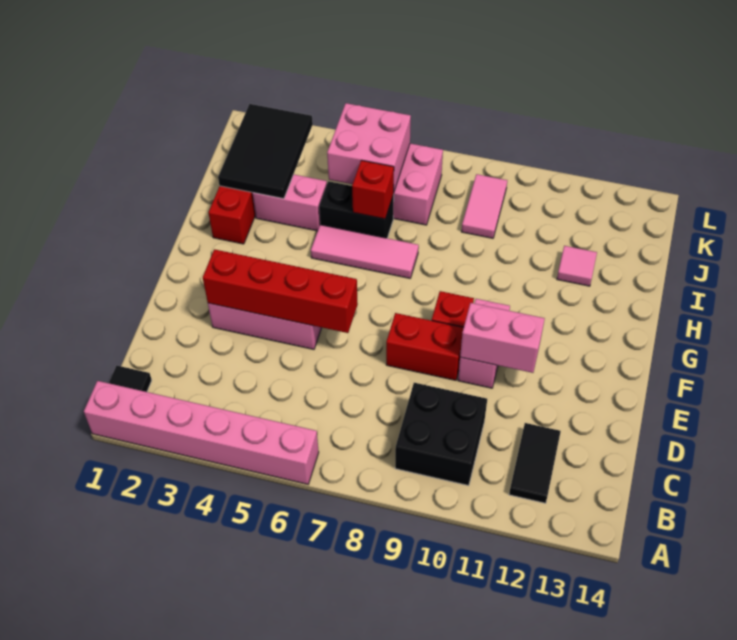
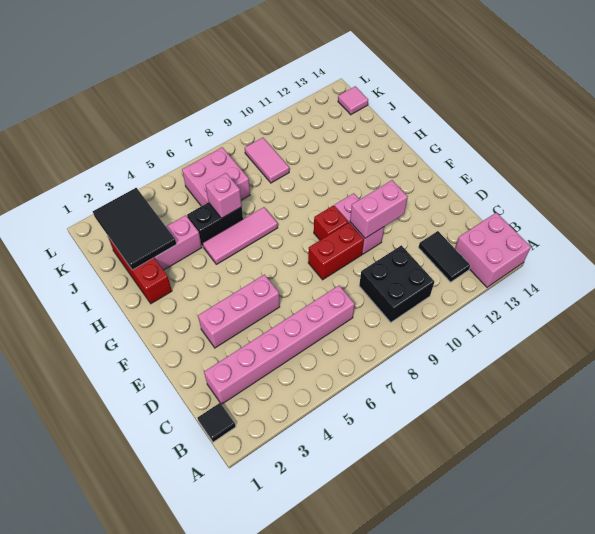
pink brick A1:A6 level 1 -> pink brick C2:C7 level 1
red brick E3:E6 level 2 -> none
red brick I6 level 2 -> pink brick I6 level 2
pink tile I12 level 1 -> pink tile K14 level 1
pink brick J5:K6 level 2 -> pink brick A13:B14 level 1

